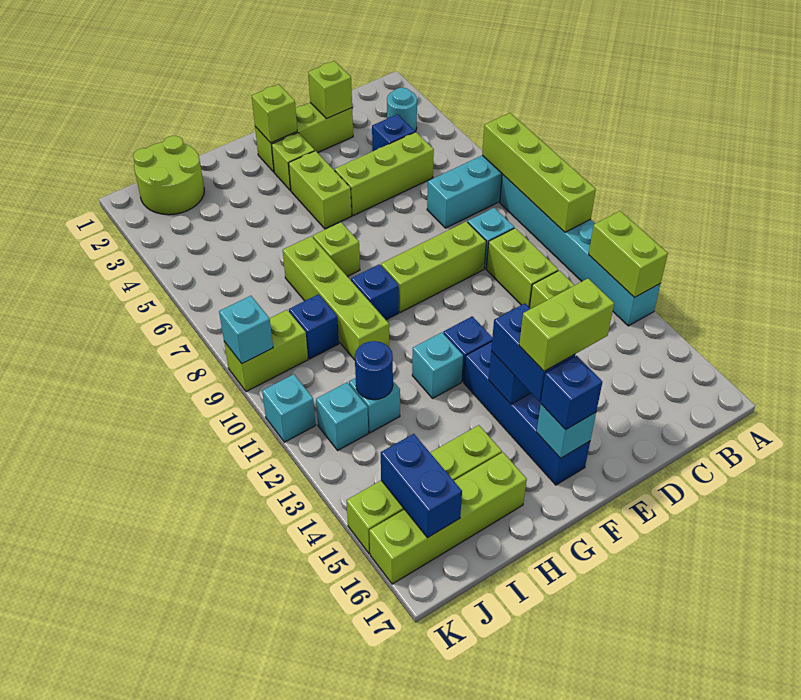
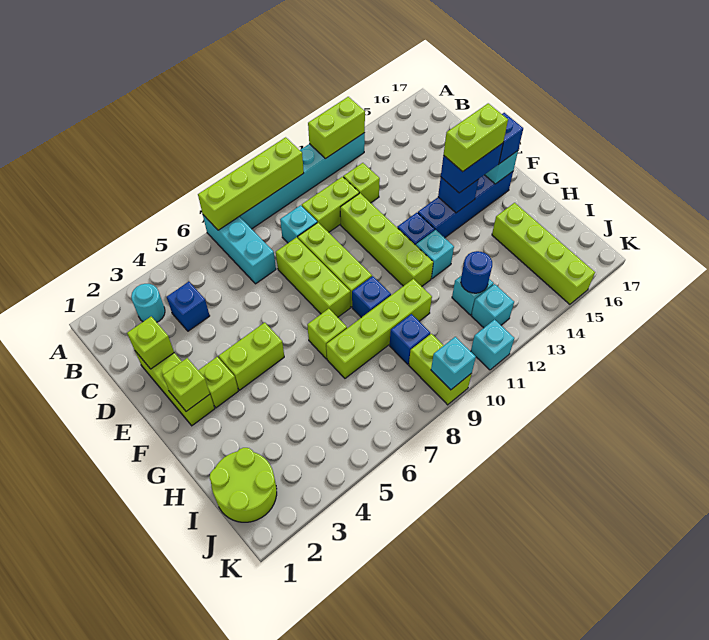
lime brick C5:E5 level 1 -> lime brick D8:F8 level 1
lime brick E15:F15 level 4 -> lime brick F14:F15 level 4
lime brick H16:K16 level 1 -> lime brick D11:G11 level 1
blue brick J15:J16 level 2 -> none

